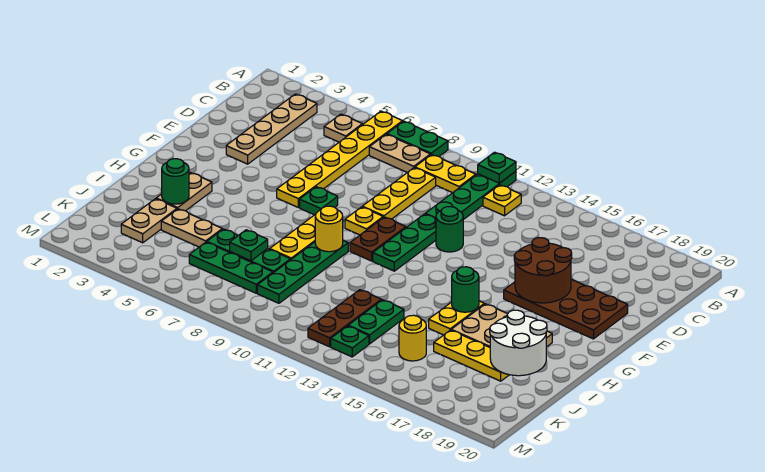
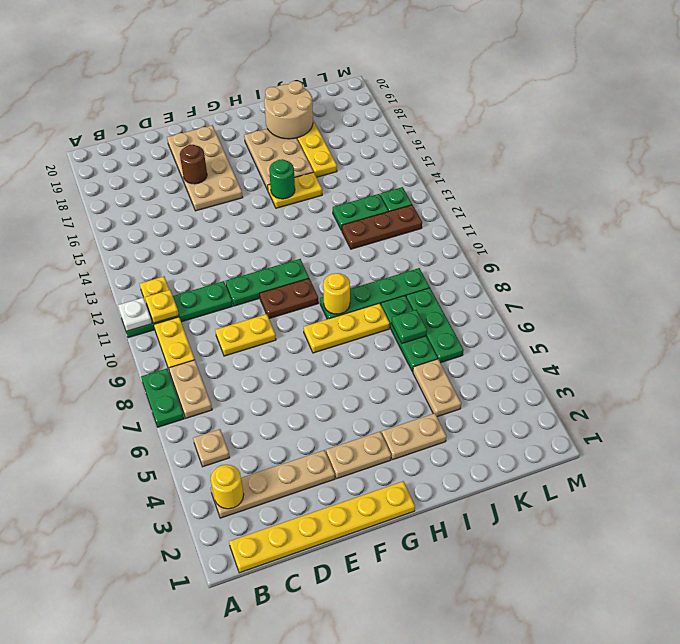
yellow plate A6:F6 level 1 -> yellow plate B1:G1 level 1
green plate A11 level 2 -> white plate A11 level 2
yellow plate C9:E9 level 1 -> yellow plate D9:E9 level 1
green round brick E12 level 1 -> none
brown plate E16:F19 level 1 -> tan plate E16:F19 level 1
brown round brick E16:F17 level 2 -> brown round brick E17 level 2
green plate F7 level 1 -> none
yellow plate F9 level 1 -> yellow plate B11 level 2
green round brick I3 level 2 -> none
white round brick I18:J19 level 2 -> tan round brick I18:J19 level 2
tan plate J3:K3 level 1 -> tan plate F3:G3 level 1
yellow round brick K15 level 1 -> yellow round brick B3 level 2

